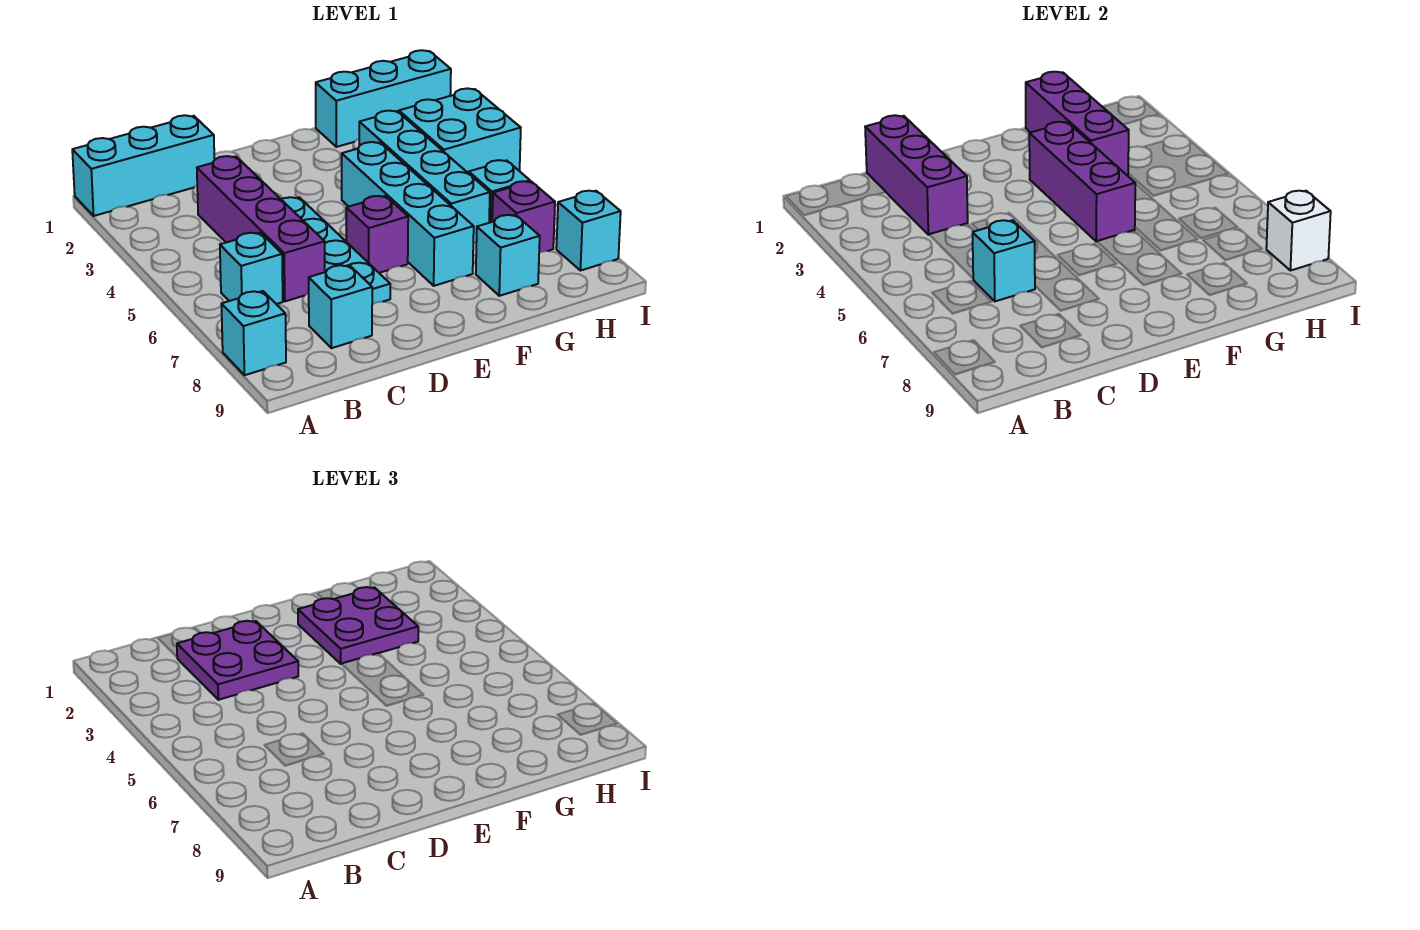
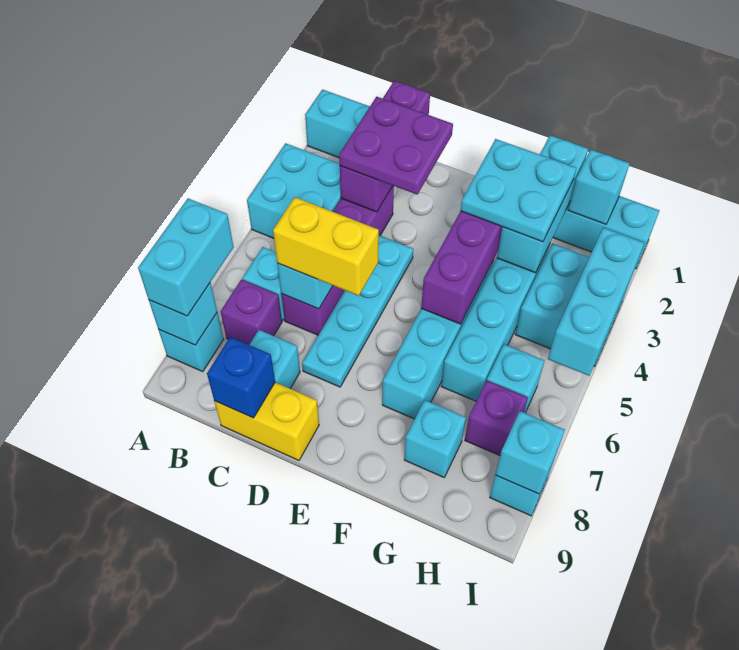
none -> cyan brick A3:B4 level 1
none -> cyan brick A7:A8 level 3
none -> cyan brick A8 level 2
none -> yellow brick C6:D6 level 3
none -> yellow brick C9:D9 level 1
none -> blue brick C9 level 2
purple brick E6 level 1 -> purple brick B7 level 1
purple plate F2:G3 level 3 -> cyan plate F2:G3 level 3
purple brick G1:G3 level 2 -> cyan brick G1:G3 level 2
none -> cyan brick H1 level 2
none -> cyan brick I3:I5 level 2
white brick I8 level 2 -> cyan brick I8 level 2

